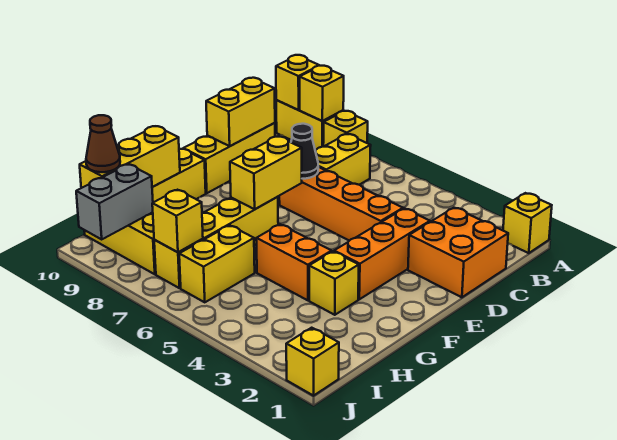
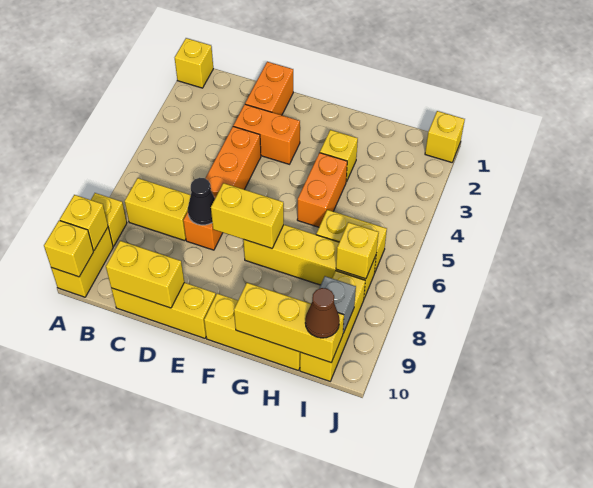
orange brick C1:D2 level 1 -> orange brick D1:D2 level 1
orange brick D3:F3 level 1 -> orange brick D3:E3 level 1
grey brick I9:J9 level 2 -> grey brick I9 level 2

